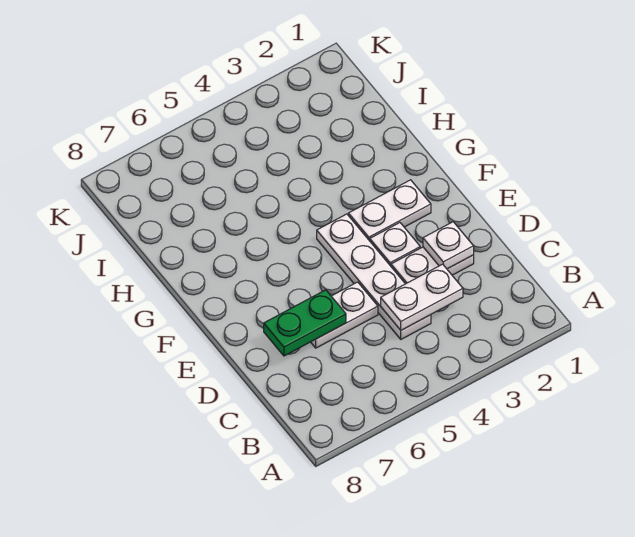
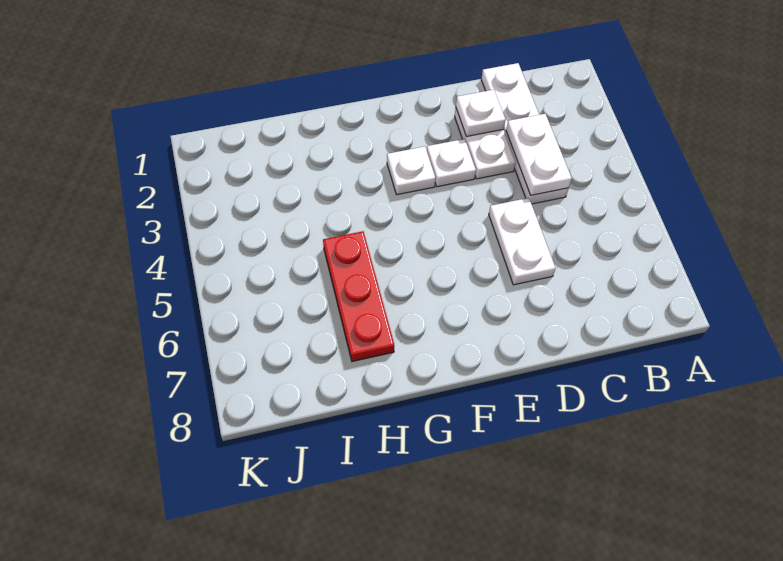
white plate C4:F4 level 1 -> white plate C1:C4 level 1
green plate D6:D7 level 2 -> none
white plate F2:F3 level 1 -> white plate F3 level 1
none -> red plate H5:H7 level 1

